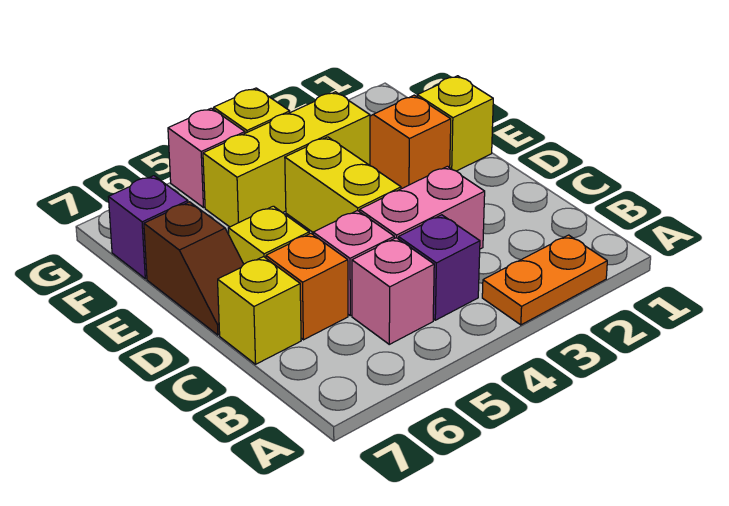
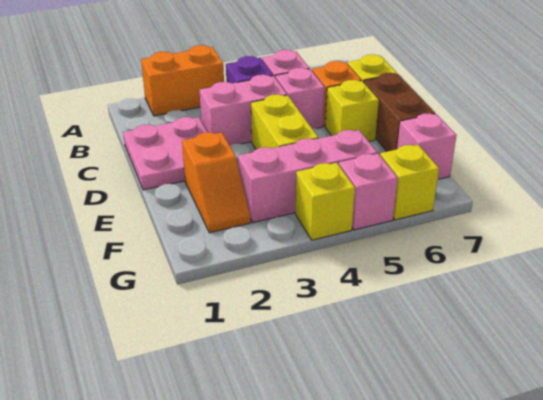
orange plate A2:A3 level 1 -> orange brick A2:A3 level 1
none -> pink plate C1:D2 level 1
brown slope D7:E7 level 1 top E -> brown brick D7:E7 level 1
yellow brick E1 level 1 -> yellow brick G6 level 1
yellow brick F3:F5 level 1 -> pink brick F3:F5 level 1
purple brick F7 level 1 -> pink brick F7 level 1

